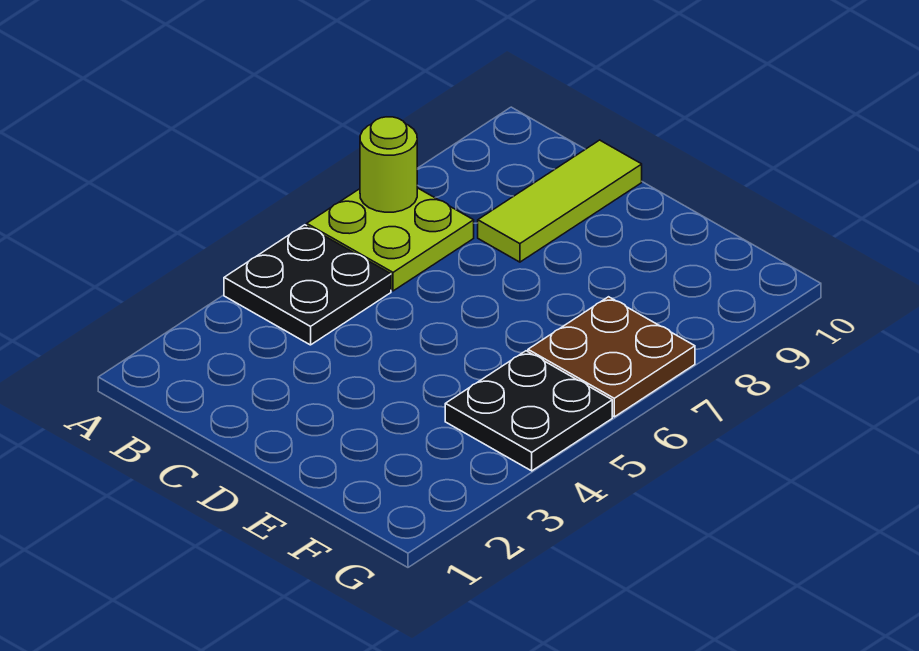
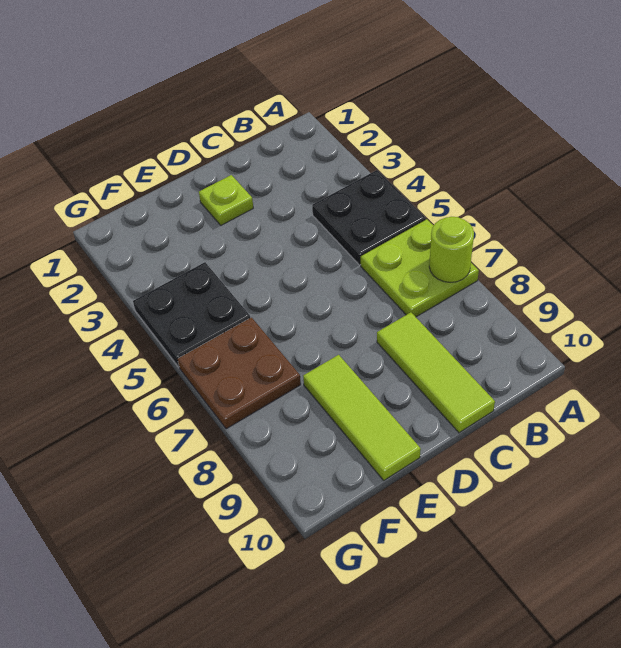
none -> lime plate D2 level 1
none -> lime tile E8:E10 level 1

